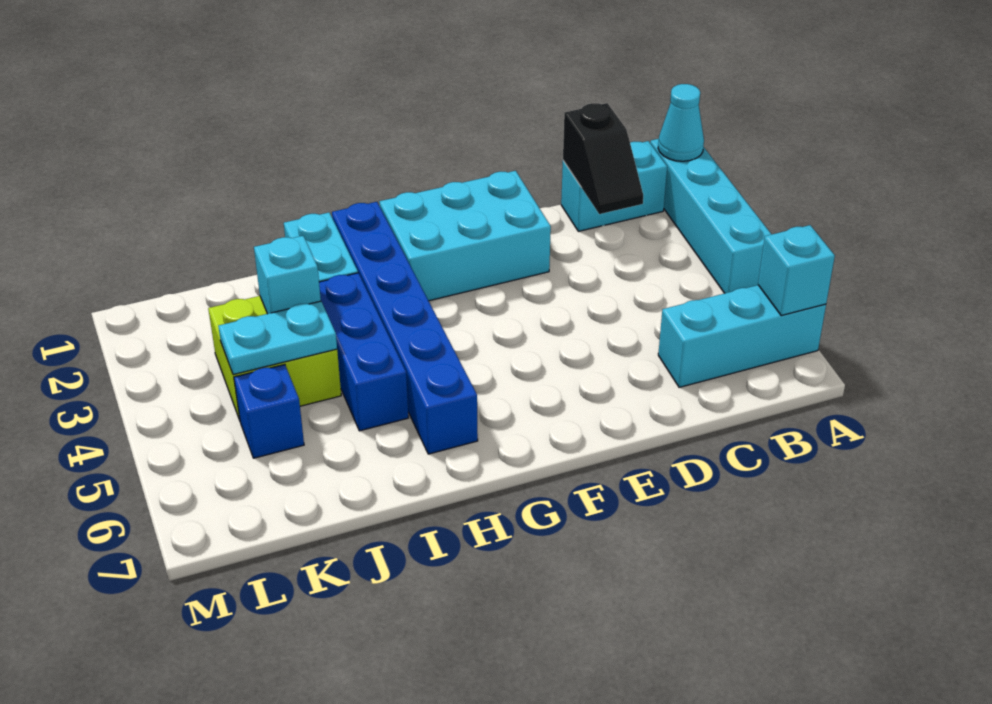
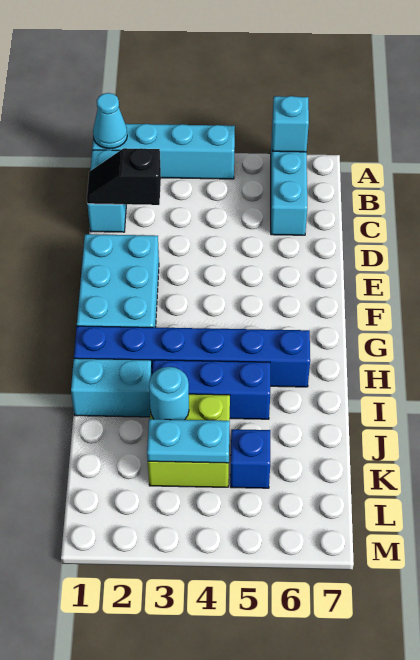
black slope C1:C2 level 2 top 1 -> black slope C1:C2 level 2 top 2
cyan brick J3 level 2 -> cyan round brick J3 level 2
cyan plate J4:K4 level 2 -> cyan plate K3:K4 level 2

